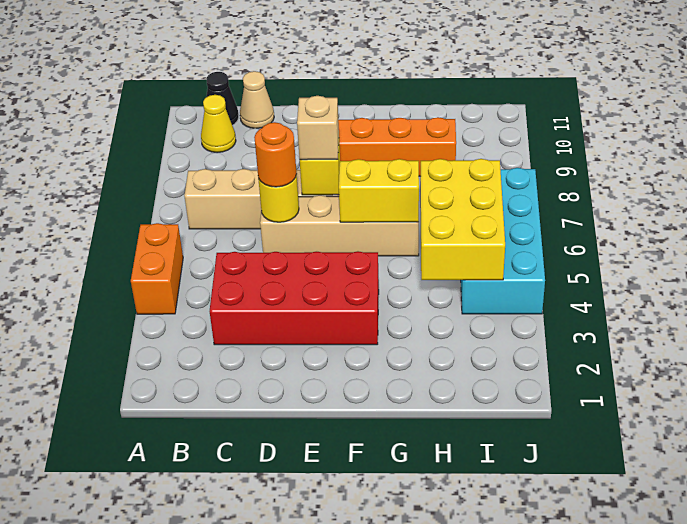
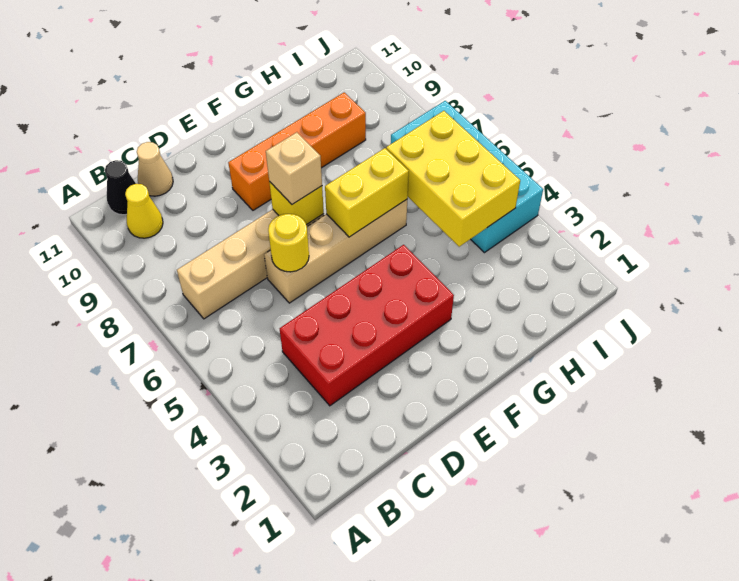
orange brick A4:A5 level 1 -> none
orange round brick D6 level 3 -> none

